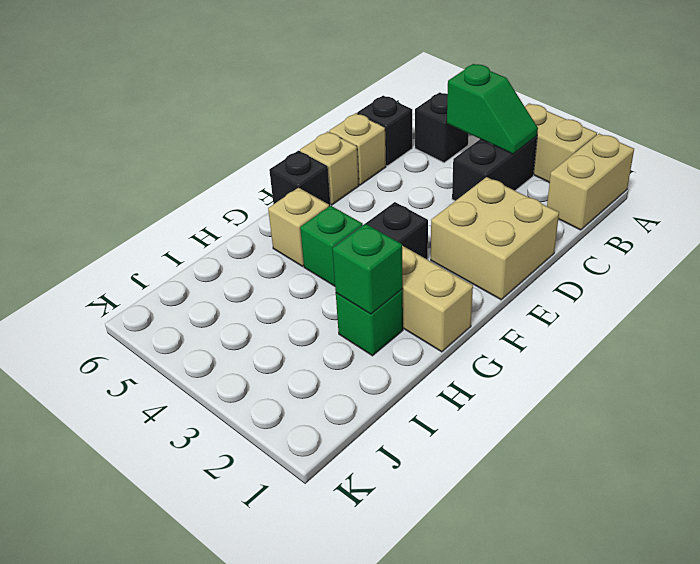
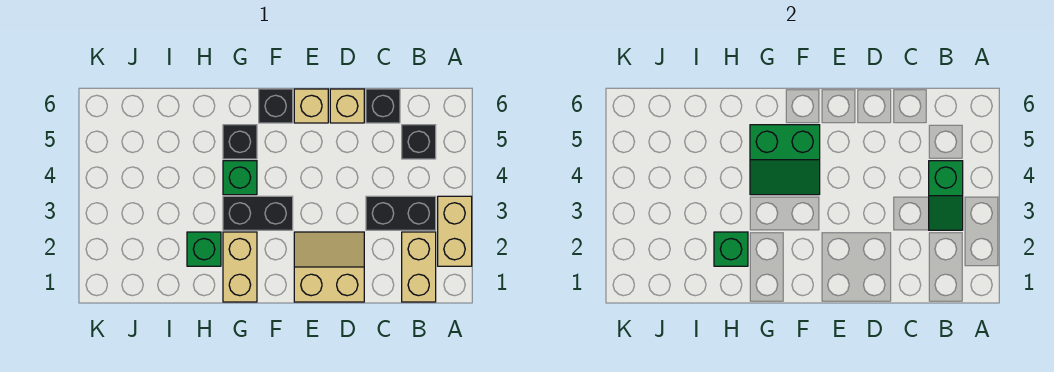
tan brick A1:B1 level 1 -> tan brick B1:B2 level 1
tan brick D1:E2 level 1 -> tan slope D1:E2 level 1 top 1
none -> green slope F4:G5 level 2 top 5
tan brick G5 level 1 -> black brick G5 level 1

